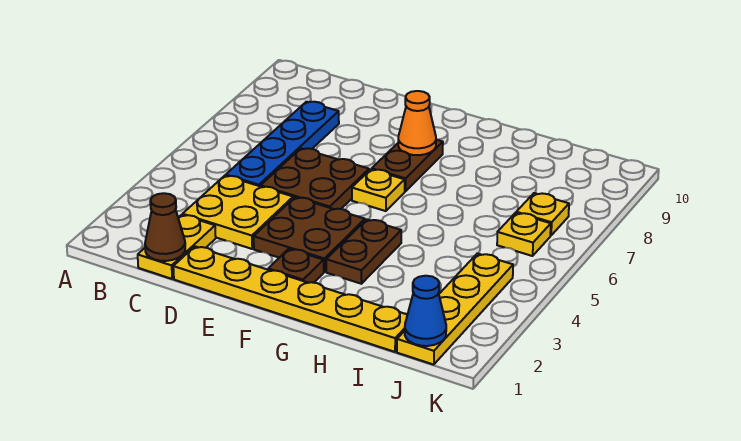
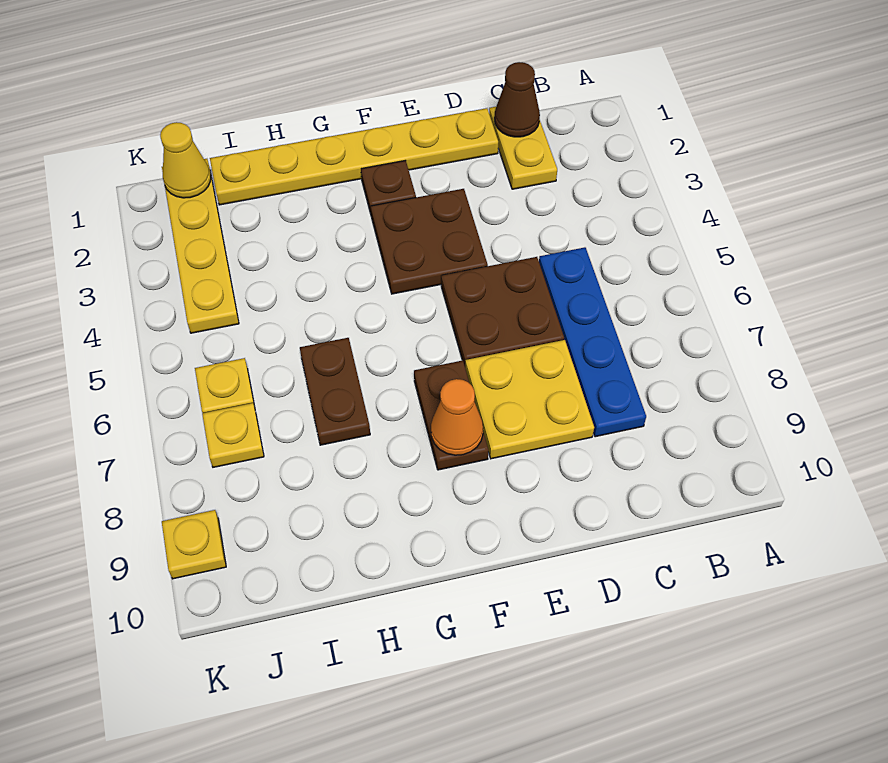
yellow plate C3:D4 level 1 -> yellow plate D7:E8 level 1
yellow plate F6 level 1 -> yellow plate K9 level 1
brown plate G3:G4 level 1 -> brown plate H6:H7 level 1
blue cone J1 level 2 -> yellow cone J1 level 2

